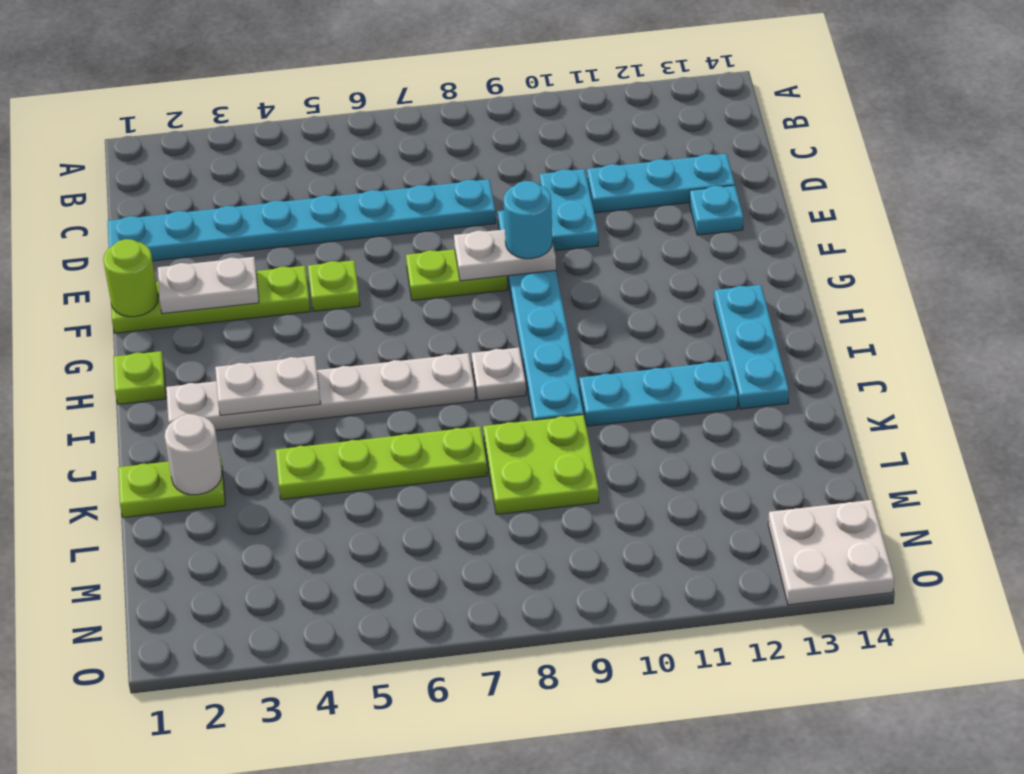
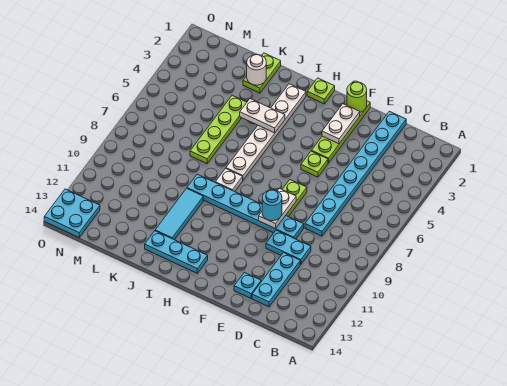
white plate I3:I4 level 2 -> white plate I4:J4 level 2
cyan plate J10:J12 level 1 -> cyan tile J10:J12 level 1
lime plate K8:L9 level 1 -> none
white plate N13:O14 level 1 -> cyan plate N13:O14 level 1

